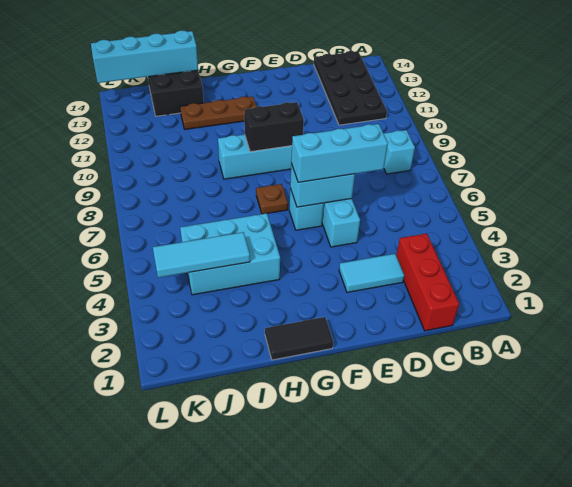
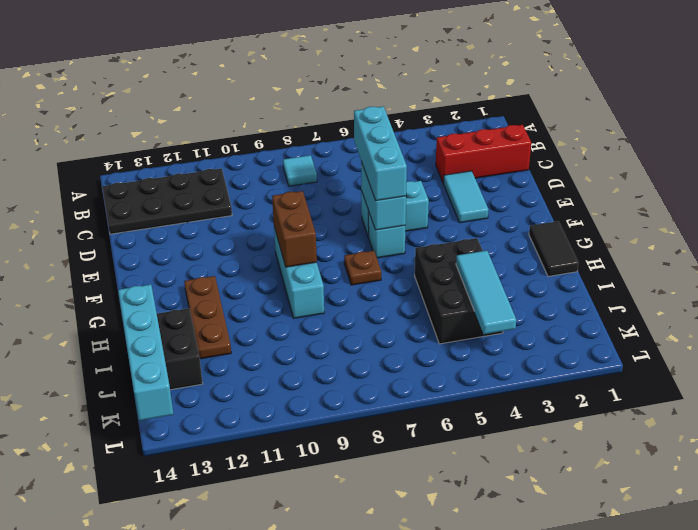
cyan brick B8 level 1 -> cyan tile B8 level 1
black brick F9:G9 level 2 -> brown brick F9:G9 level 2
cyan brick H4:J5 level 1 -> black brick H4:J5 level 1

